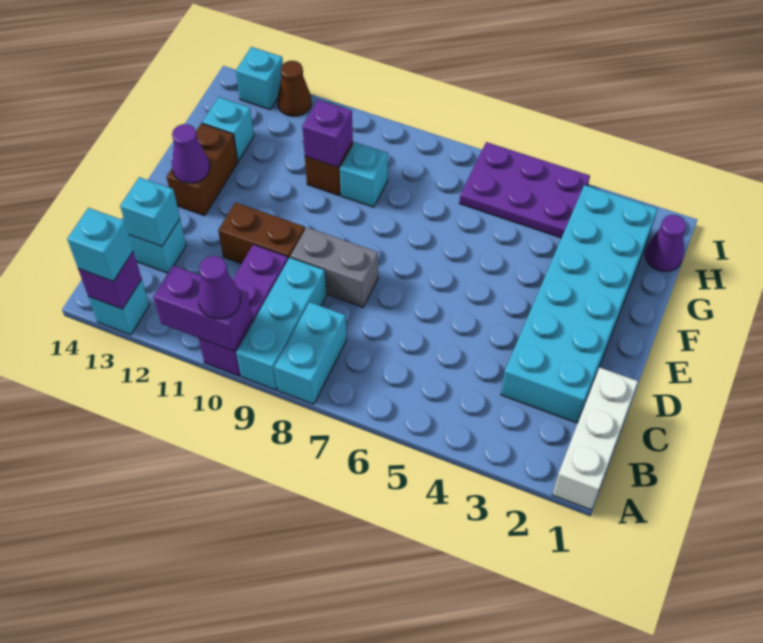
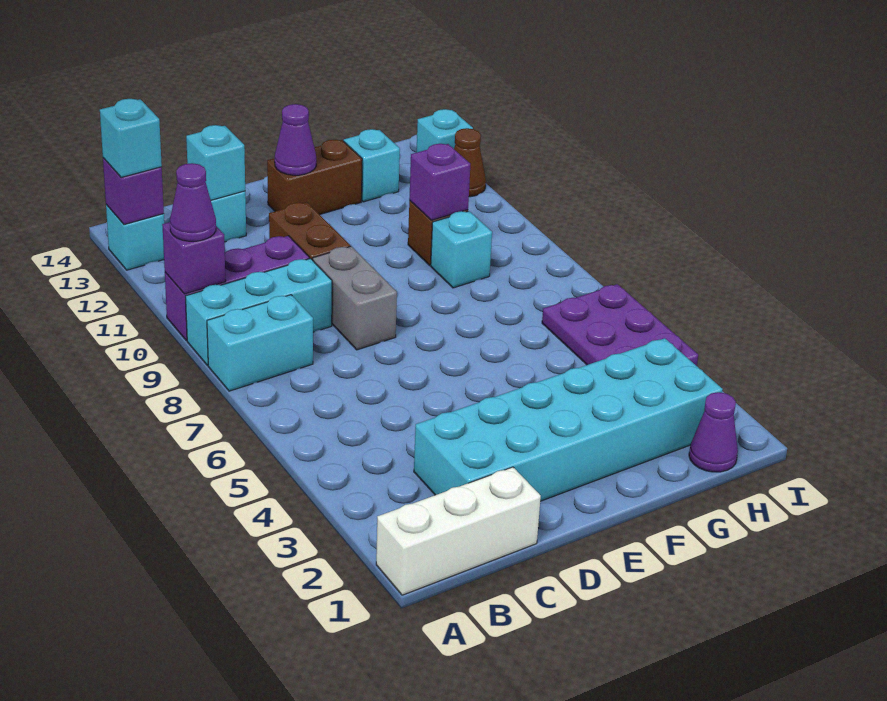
purple brick A10:A11 level 2 -> purple brick A10 level 2

